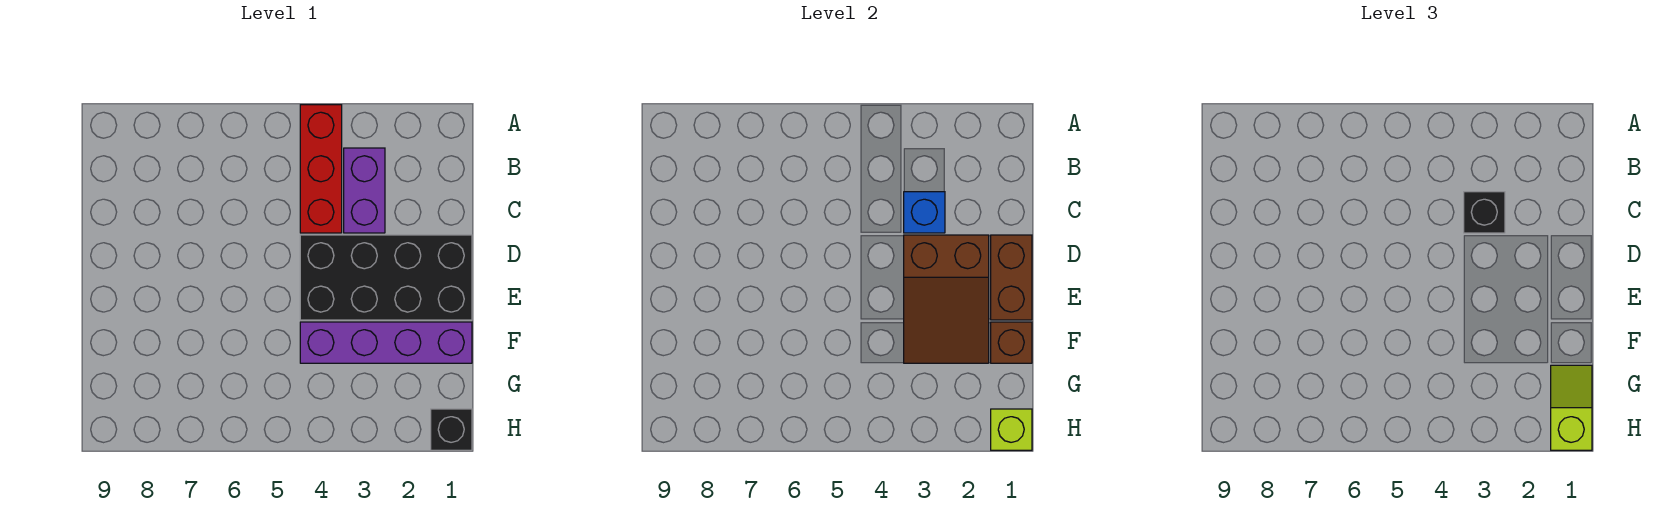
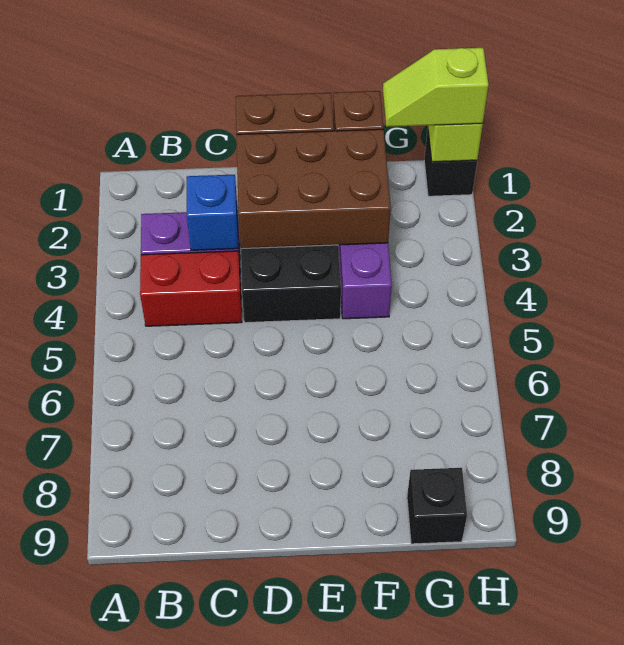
red brick A4:C4 level 1 -> red brick B4:C4 level 1
black brick C3 level 3 -> black brick G9 level 1
brown slope D2:F3 level 2 top D -> brown brick D2:F3 level 2

